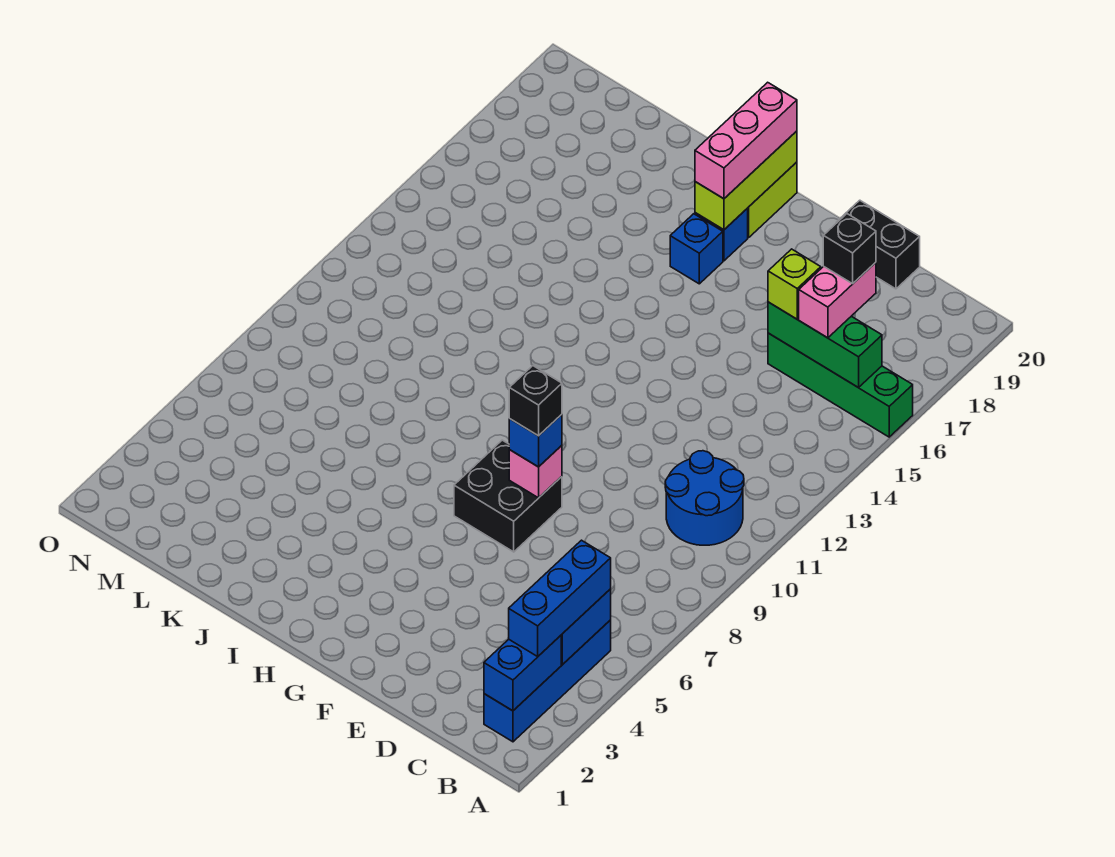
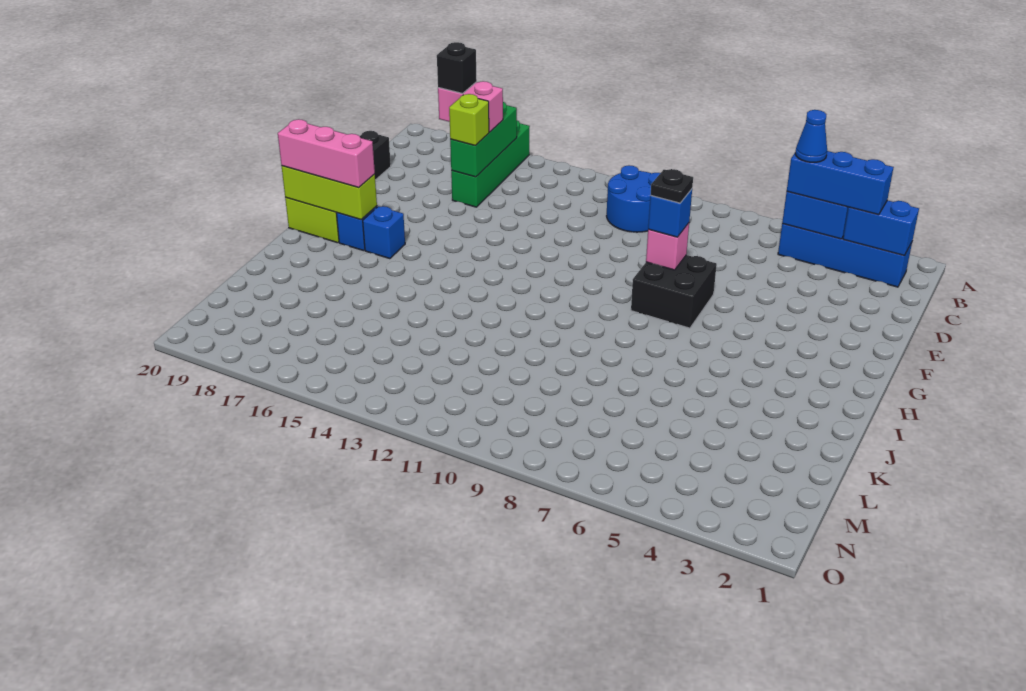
none -> blue cone B5 level 4
black brick F8 level 4 -> black plate F8 level 4

